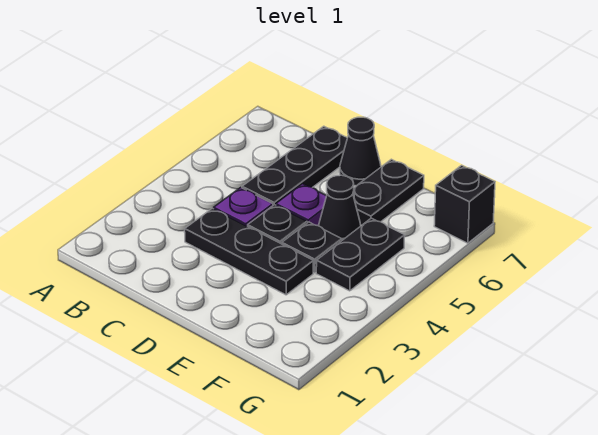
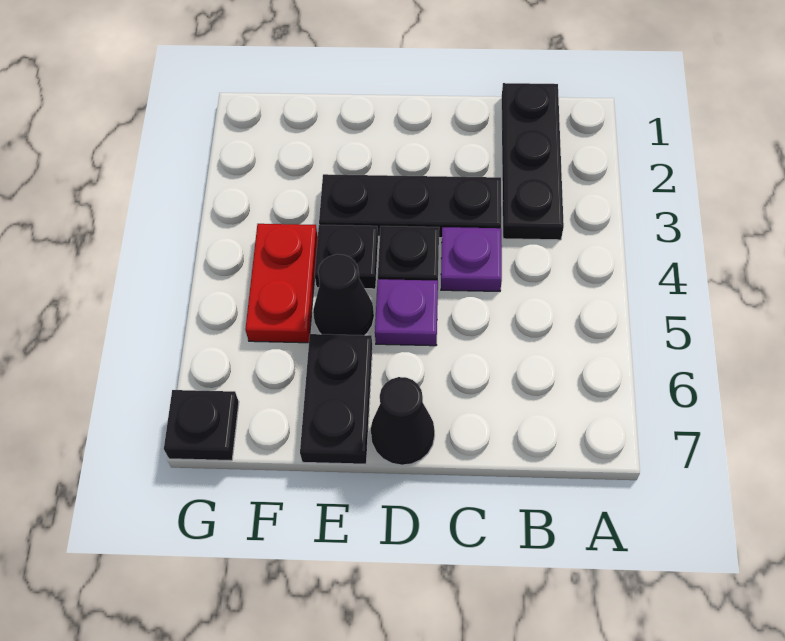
black plate C5:C7 level 1 -> black plate B1:B3 level 1
black plate F4:F5 level 1 -> red plate F4:F5 level 1
black brick G7 level 1 -> black plate G7 level 1

